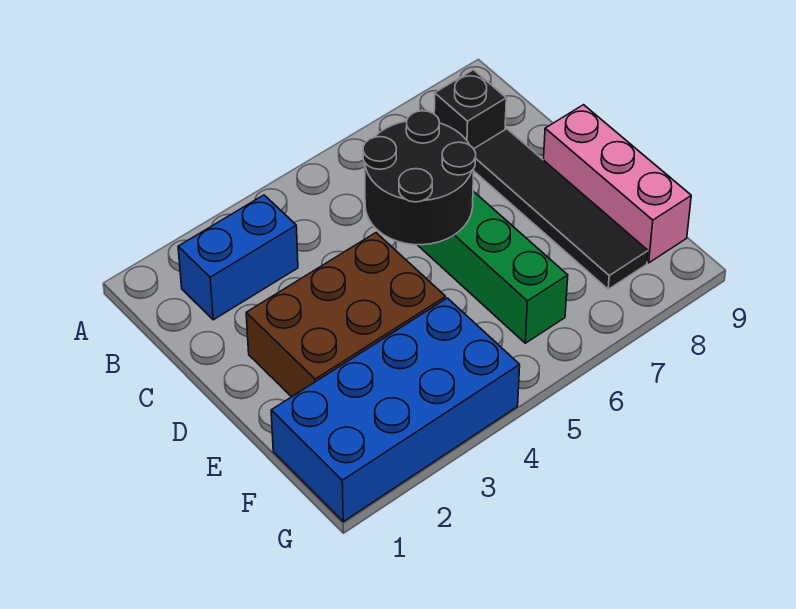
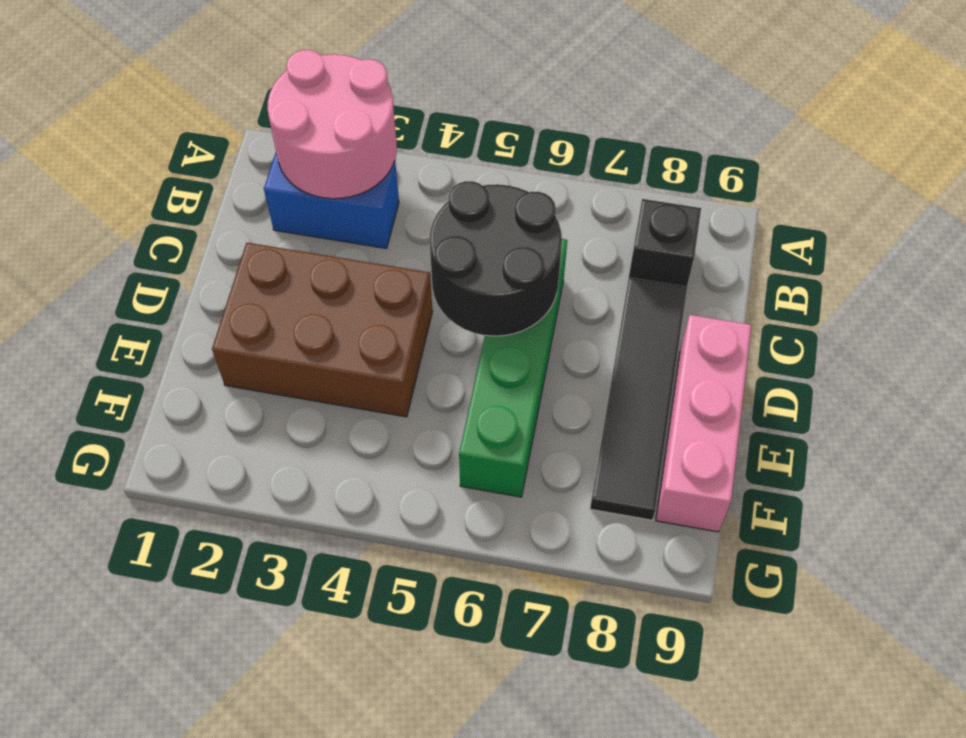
none -> pink round brick A2:B3 level 2
blue brick F1:G4 level 1 -> none

